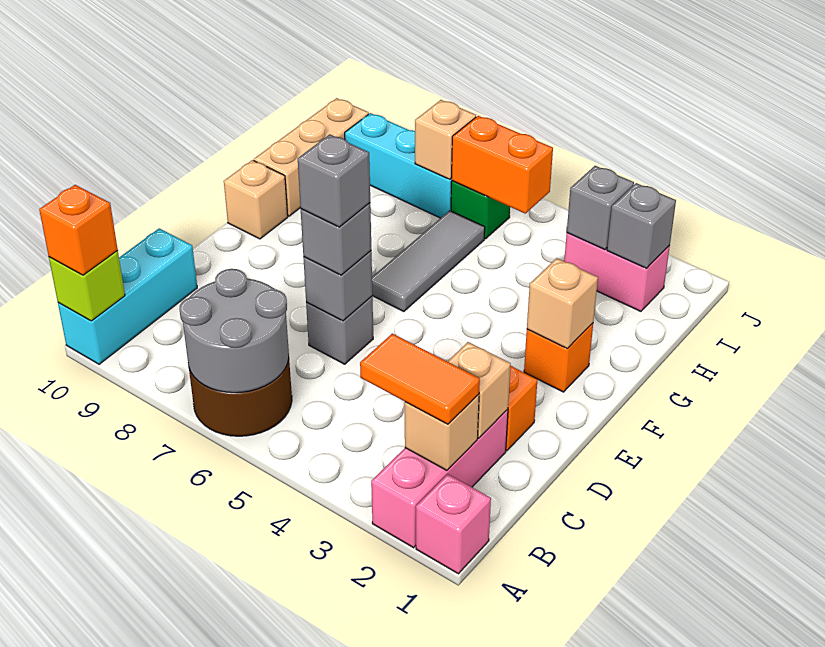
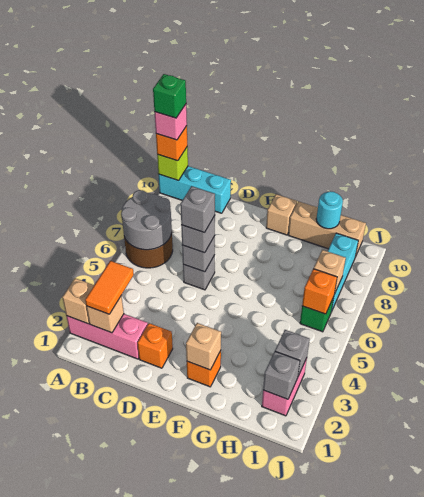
pink brick A1 level 1 -> pink brick A10 level 4
none -> green brick A10 level 5
tan brick C2 level 2 -> tan brick A2 level 2
grey tile F6:H6 level 1 -> none
none -> cyan round brick H10 level 2
orange brick I5:I6 level 2 -> orange brick I6 level 2

